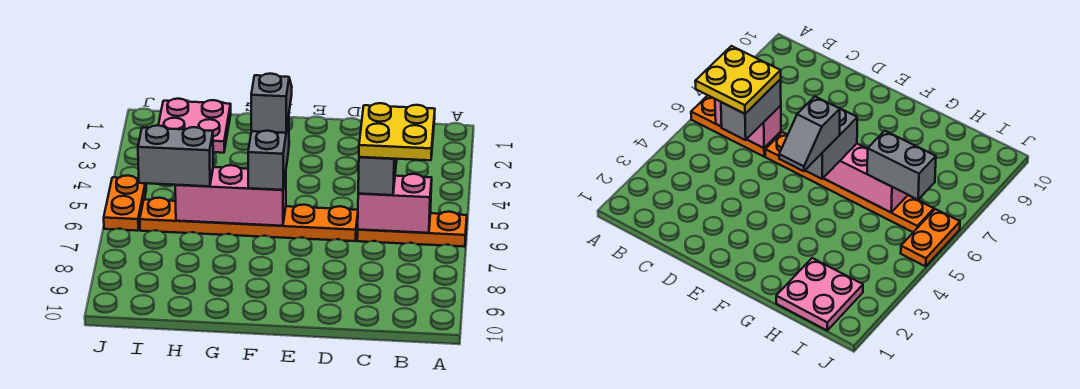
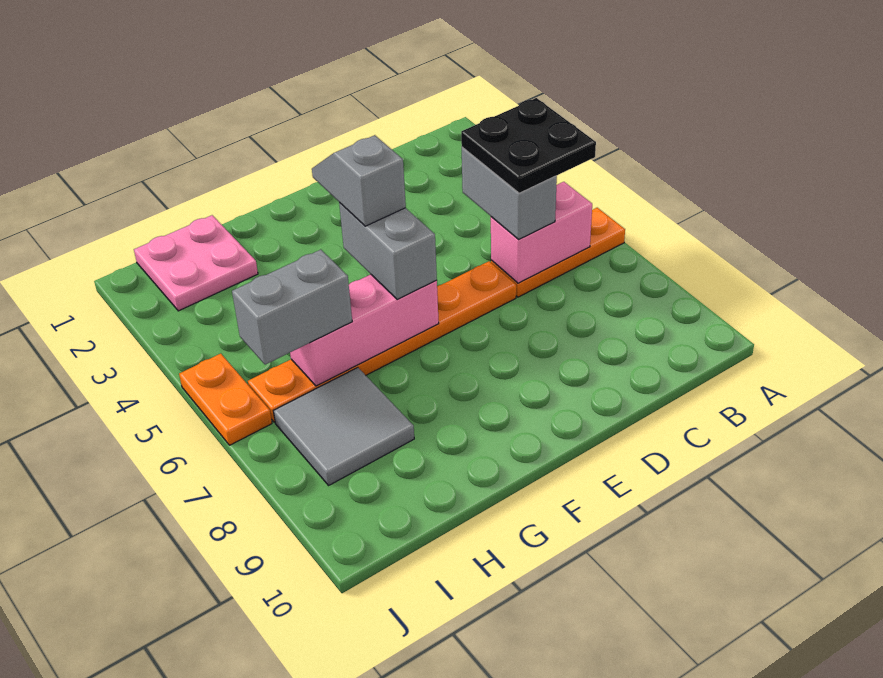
yellow plate B5:C6 level 4 -> black plate B5:C6 level 4
none -> grey tile H7:I8 level 1

